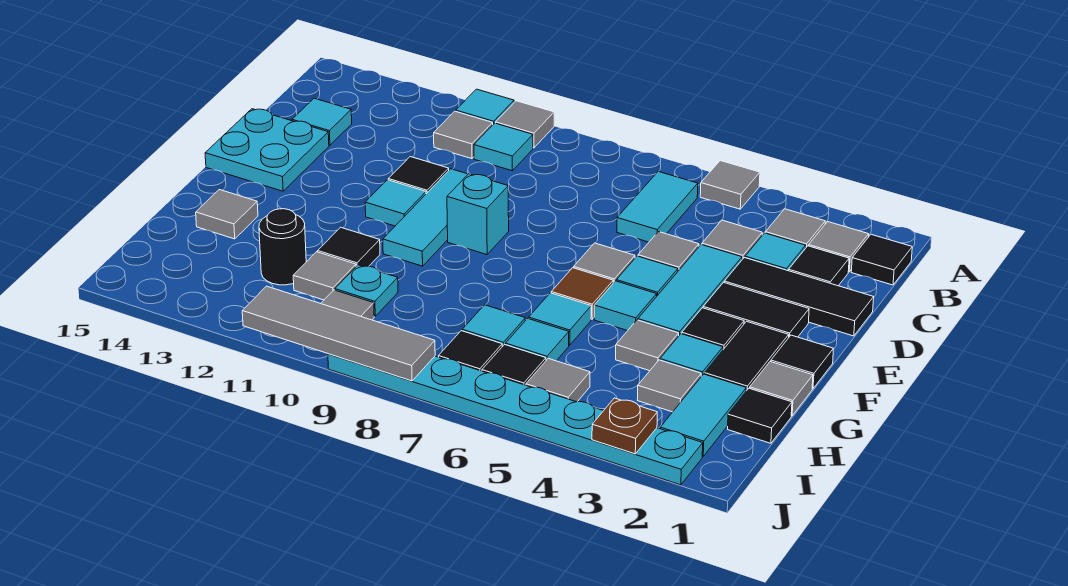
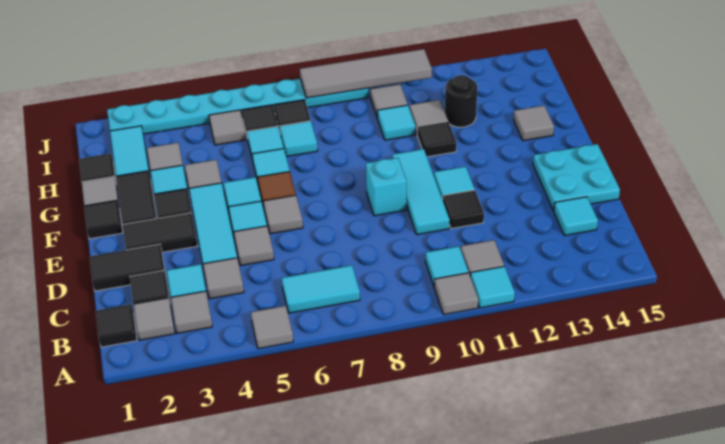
cyan tile B6:C6 level 1 -> cyan tile B6:B7 level 1
black tile D1:D3 level 1 -> black tile D1:D2 level 1
cyan plate H10 level 1 -> cyan tile H10 level 1
brown plate J3 level 2 -> none

